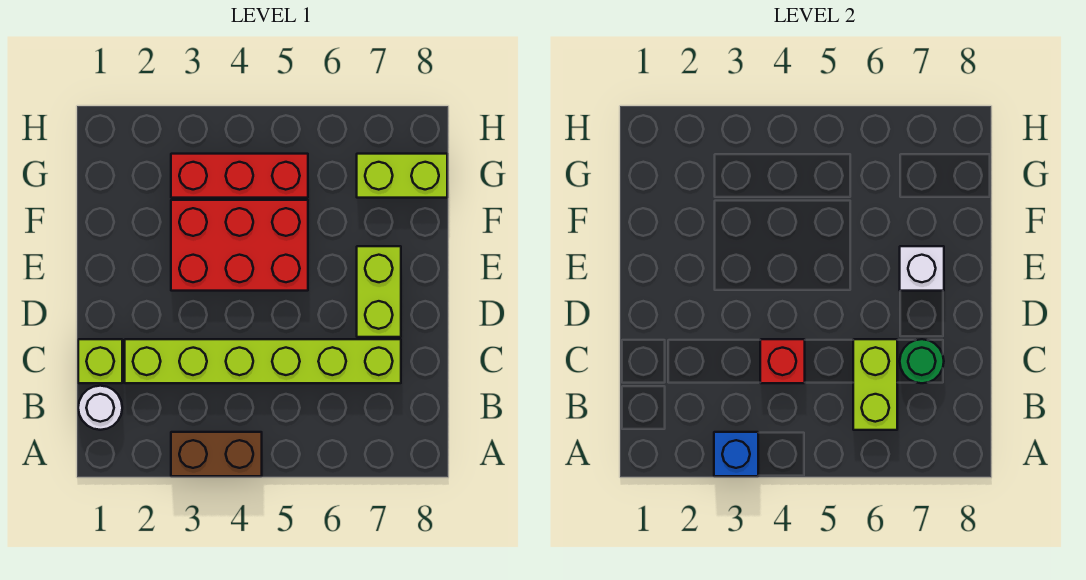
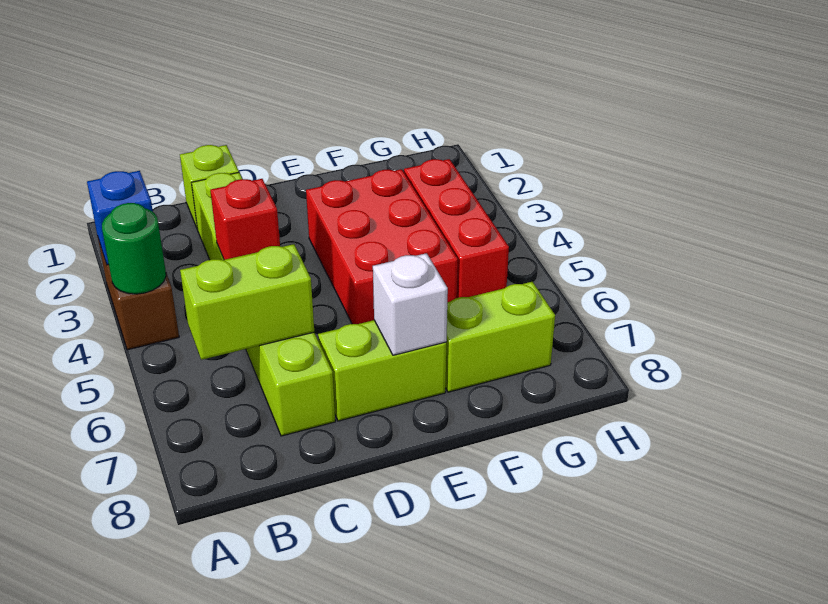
white round brick B1 level 1 -> none
green round brick C7 level 2 -> green round brick A4 level 2
lime brick G7:G8 level 1 -> lime brick F7:G7 level 1

